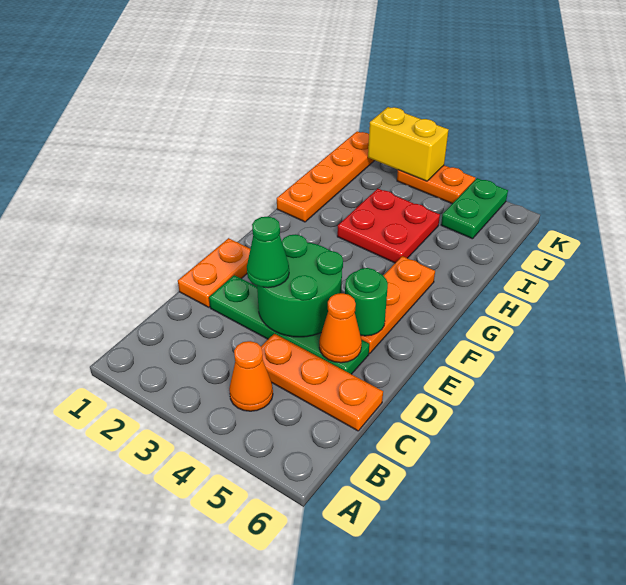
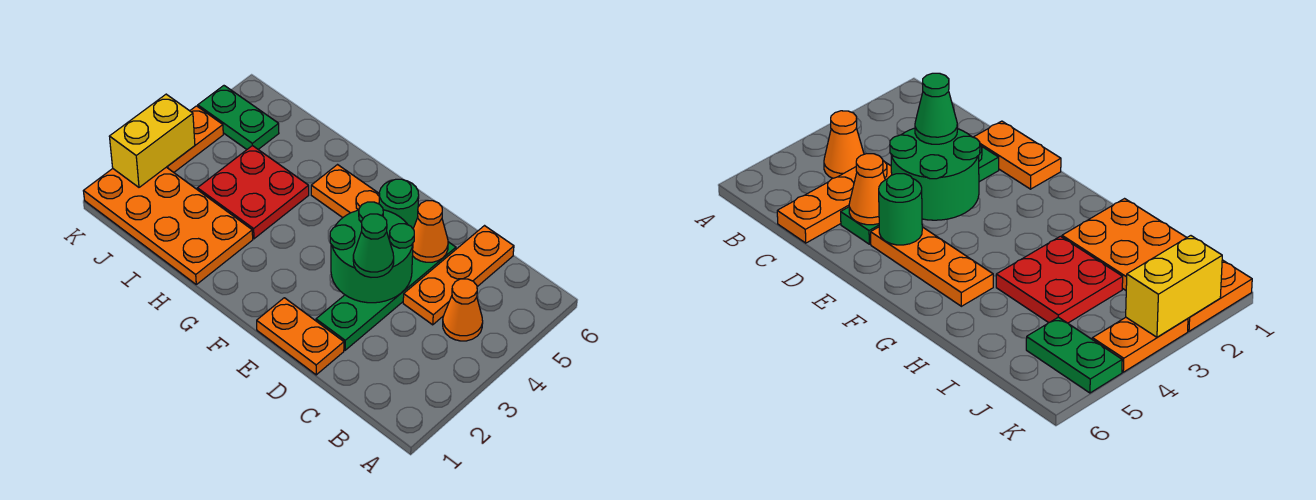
orange plate H1:K1 level 1 -> orange plate H1:K2 level 1

